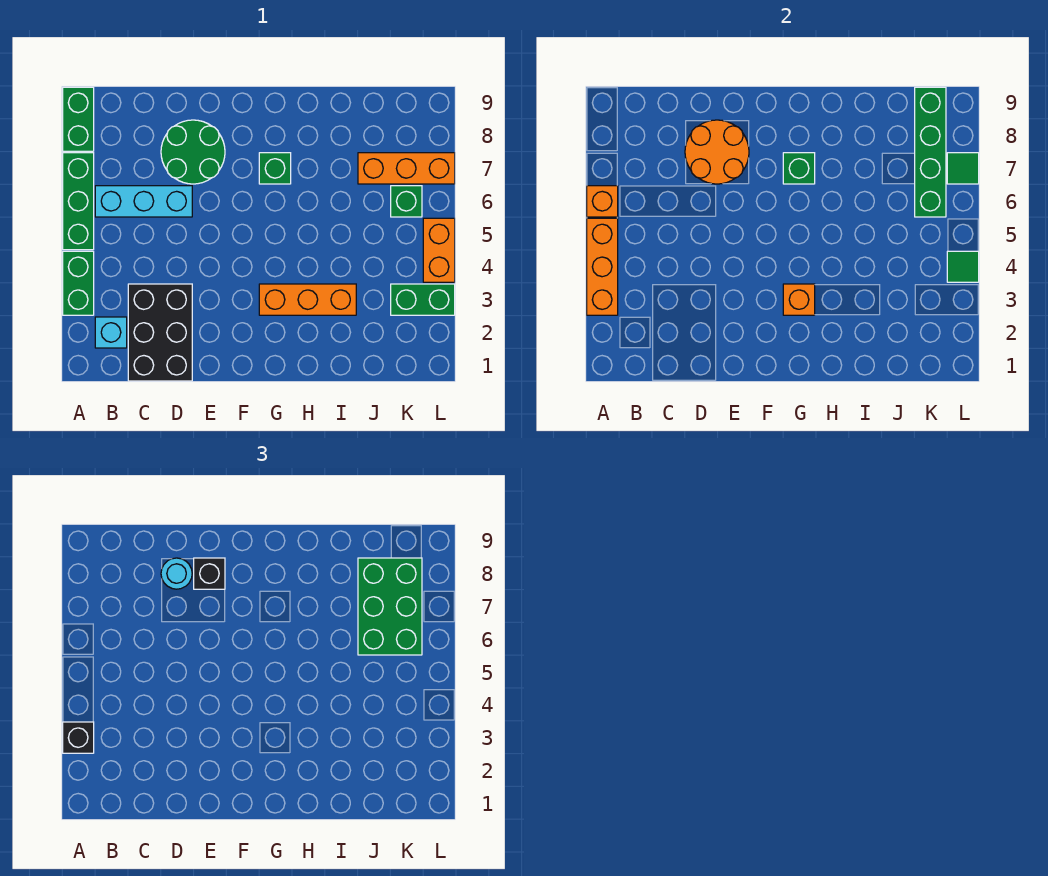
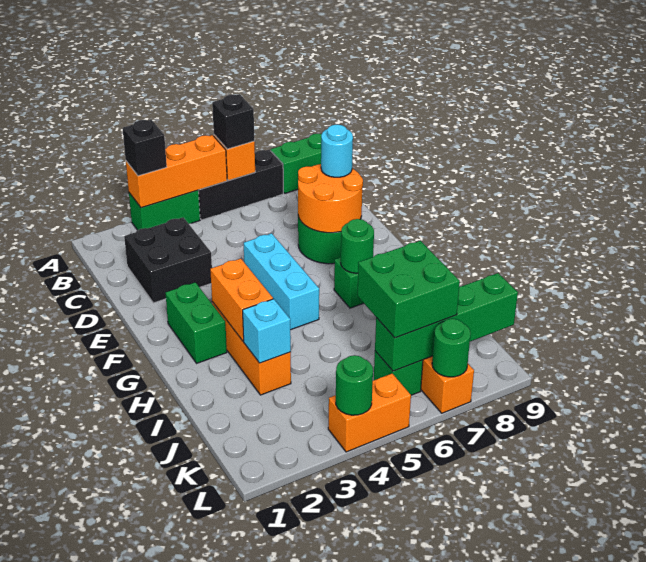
green brick A5:A7 level 1 -> black brick A5:A7 level 1
cyan brick B2 level 1 -> cyan brick I3 level 2
cyan brick B6:D6 level 1 -> cyan brick E5:G5 level 1
black brick C1:D3 level 1 -> black brick C2:D3 level 1
black brick E8 level 3 -> black brick A6 level 3
orange brick G3 level 2 -> orange brick G3:H3 level 2
green brick G7 level 2 -> green round brick G7 level 2
green brick J6:K8 level 3 -> green brick J6:K7 level 3
green brick K3:L3 level 1 -> green brick F2:G2 level 1
green tile L4 level 2 -> green round brick L4 level 2
green tile L7 level 2 -> green round brick L7 level 2

